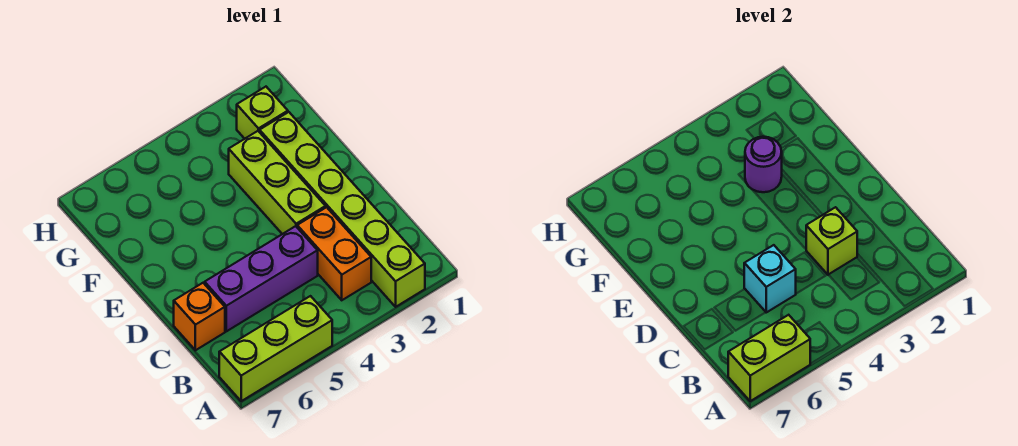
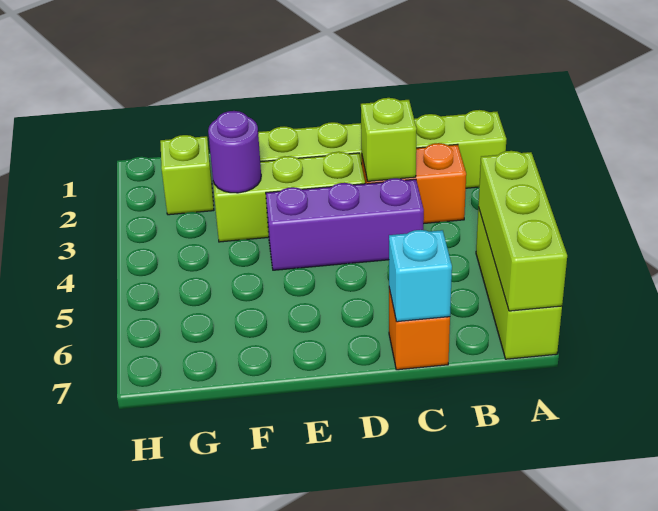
lime brick A6:A7 level 2 -> lime brick A5:A7 level 2
purple brick C4:C6 level 1 -> purple brick C4:E4 level 1
cyan brick C5 level 2 -> cyan brick C7 level 2

